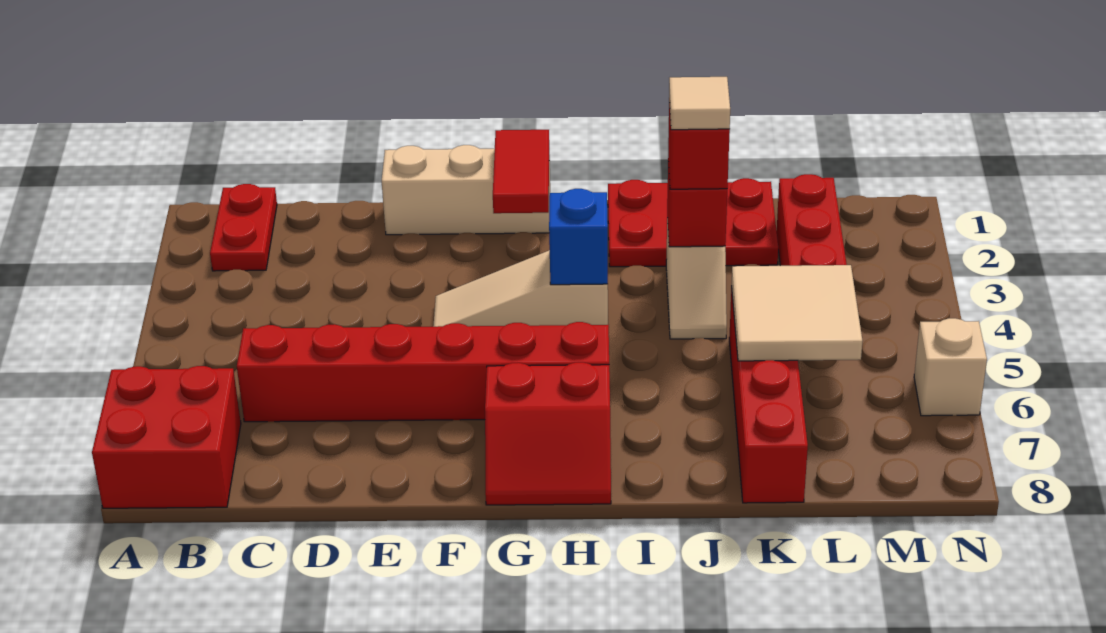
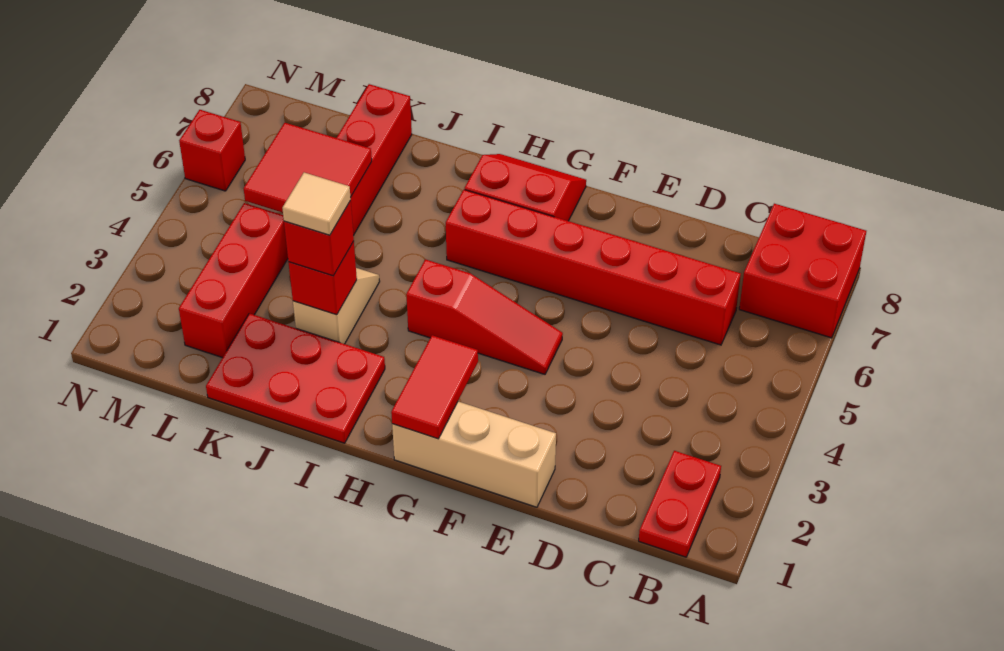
tan slope F4:H4 level 1 top H -> red slope F4:H4 level 1 top H
blue brick H4 level 2 -> none
tan tile K5:L6 level 2 -> red tile K5:L6 level 2
tan brick N6 level 1 -> red brick N6 level 1

